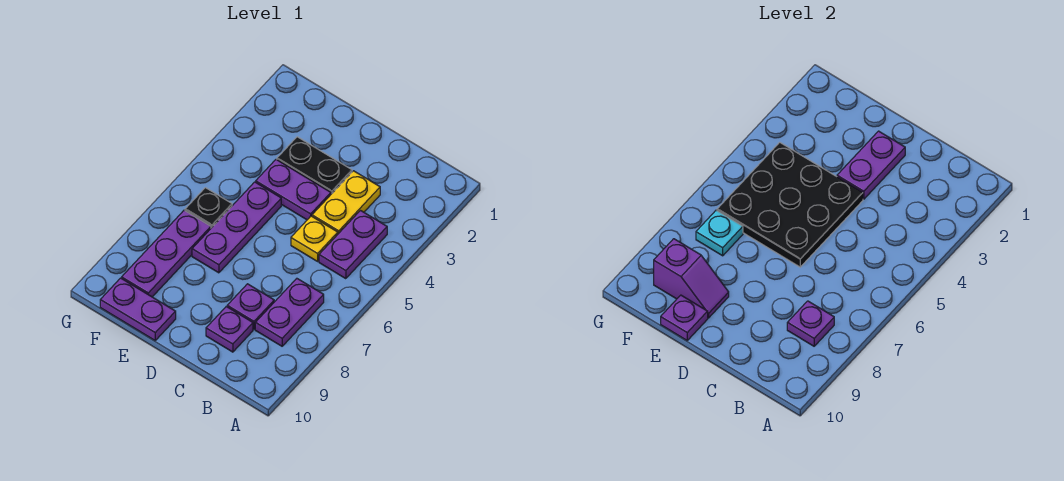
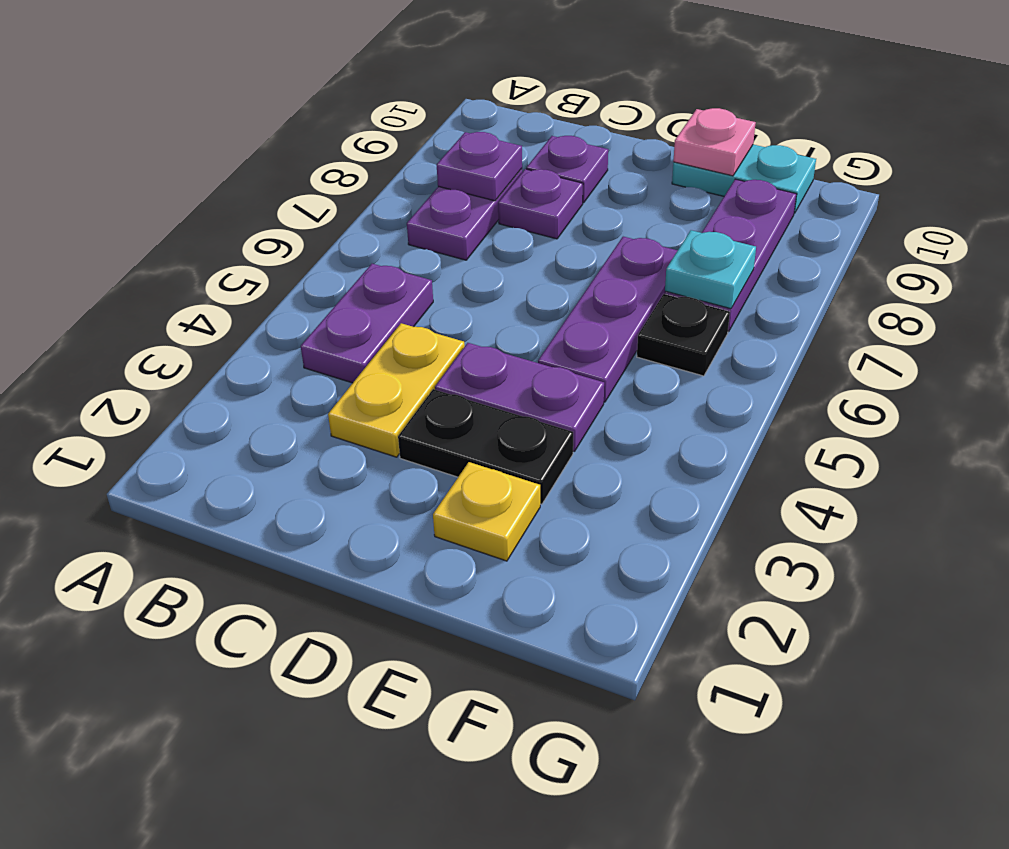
yellow plate C5 level 1 -> yellow plate E2 level 1
purple plate D2:D3 level 2 -> none
black plate D4:F6 level 2 -> none
purple slope E9:F9 level 2 top F -> none
purple plate E10:F10 level 1 -> cyan plate E10:F10 level 1
purple plate E10 level 2 -> pink plate E10 level 2

